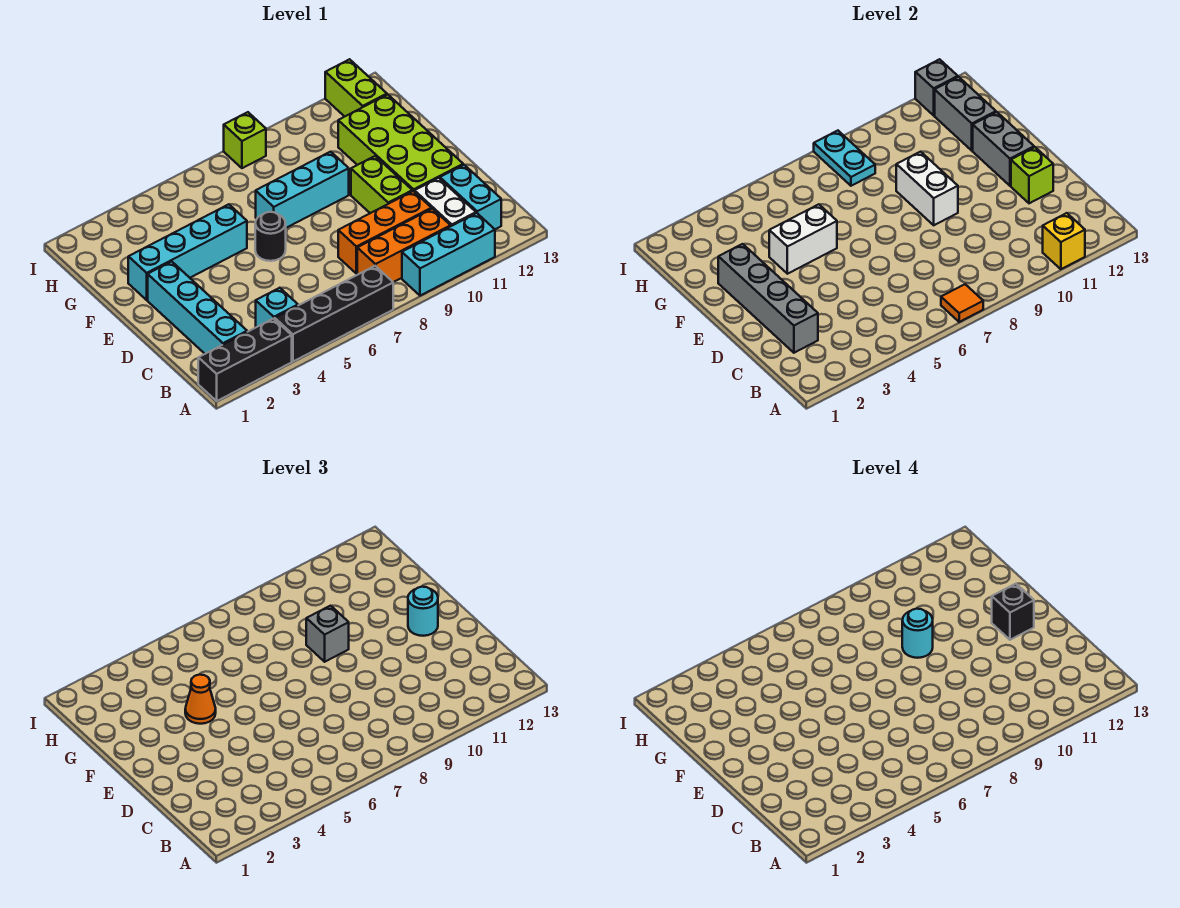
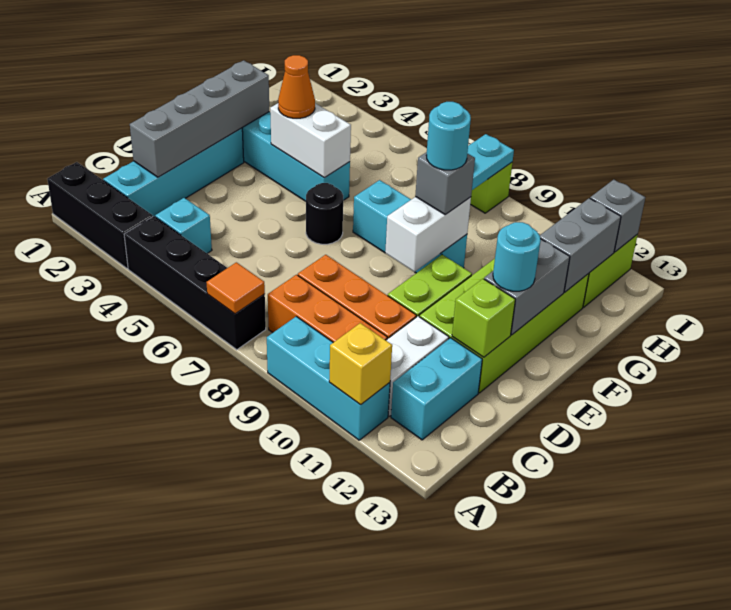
black brick E12 level 4 -> none

